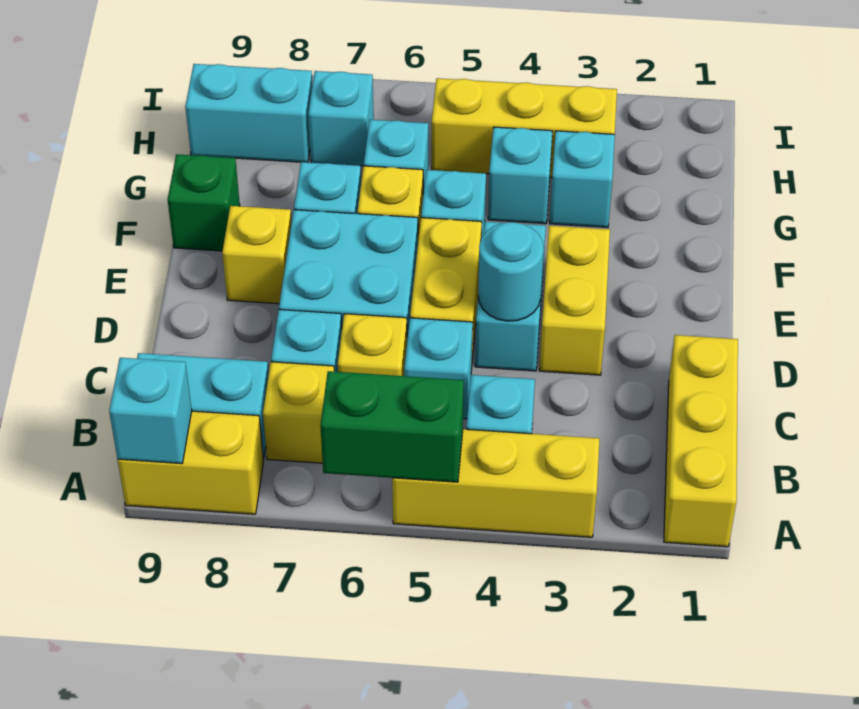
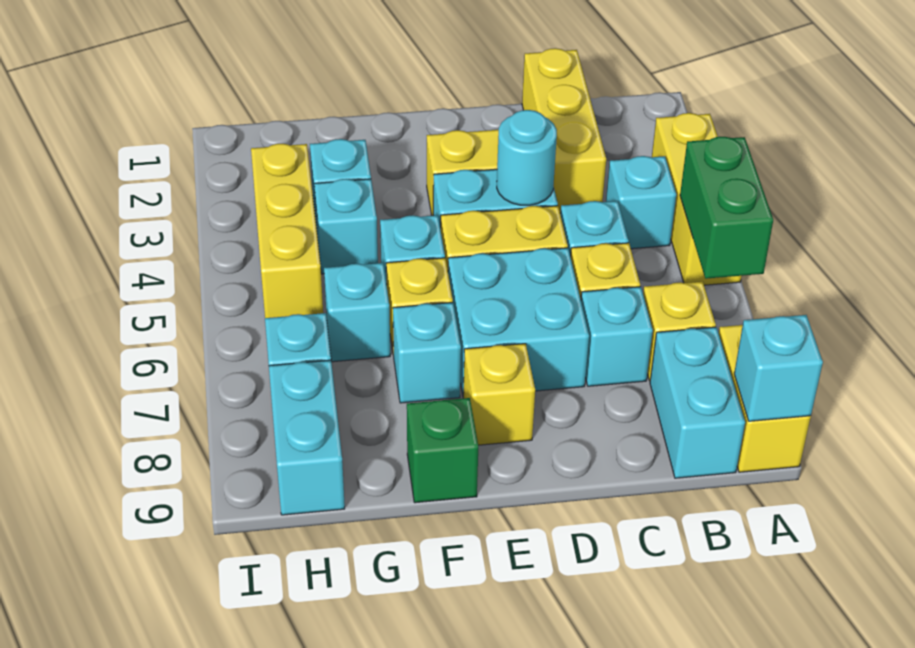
yellow brick A1:C1 level 1 -> yellow brick C1:C3 level 1

